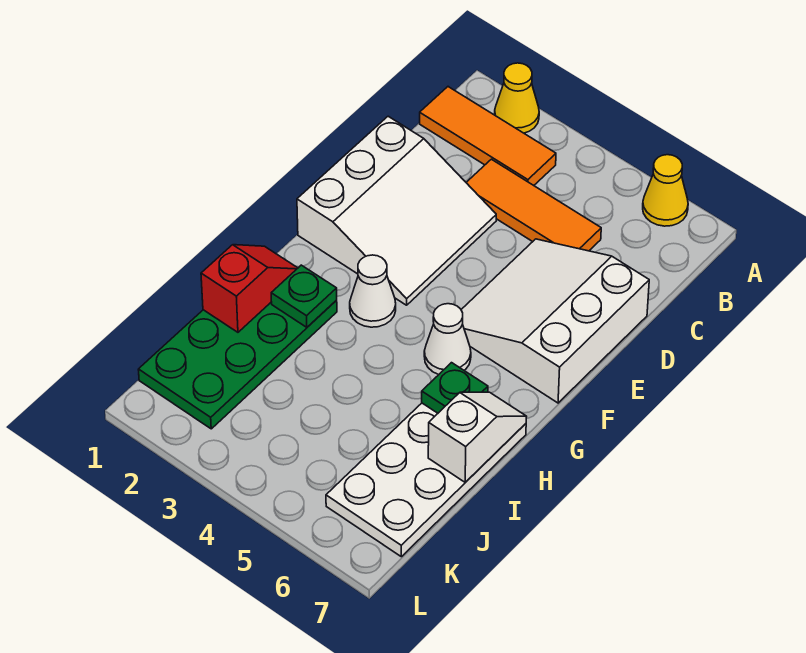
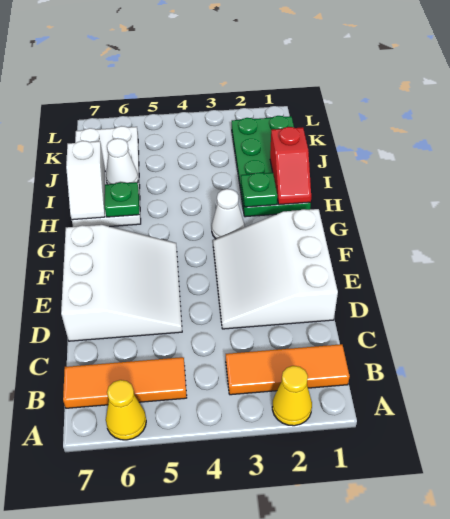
orange tile C3:C5 level 1 -> orange tile B5:B7 level 1
white cone G5 level 1 -> white cone I6 level 2

